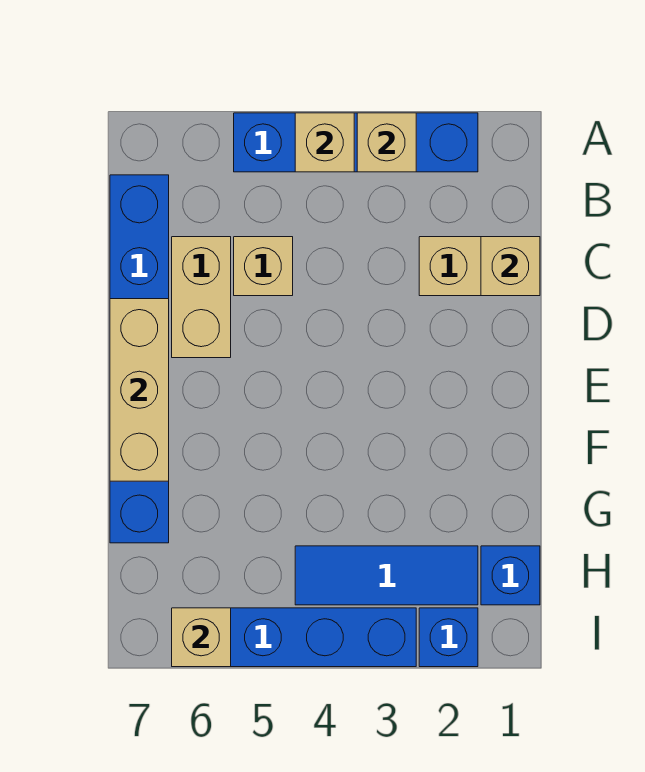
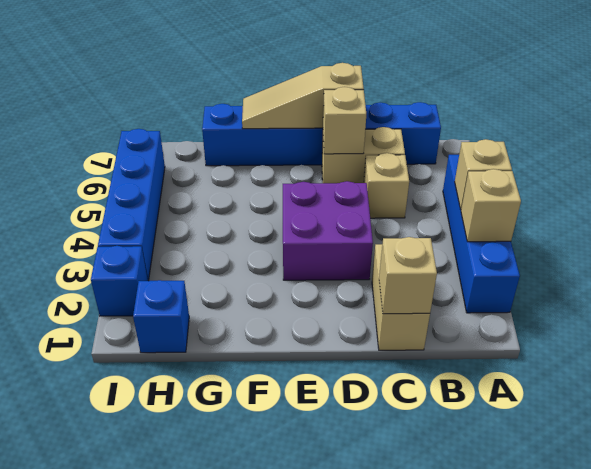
none -> purple brick D3:E4 level 1
tan brick D7:F7 level 2 -> tan slope D7:F7 level 2 top D
blue tile H2:H4 level 1 -> none
tan brick I6 level 2 -> tan brick D6 level 2

